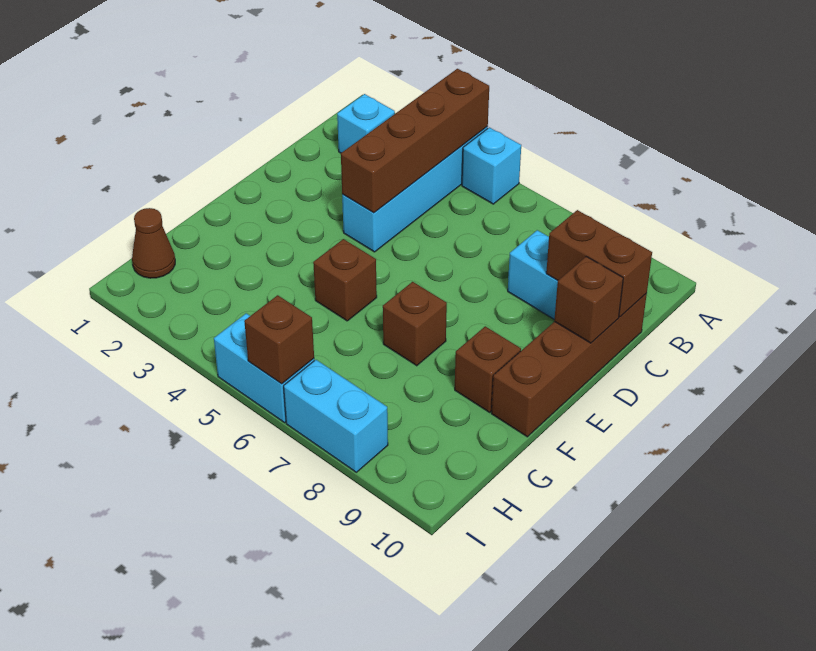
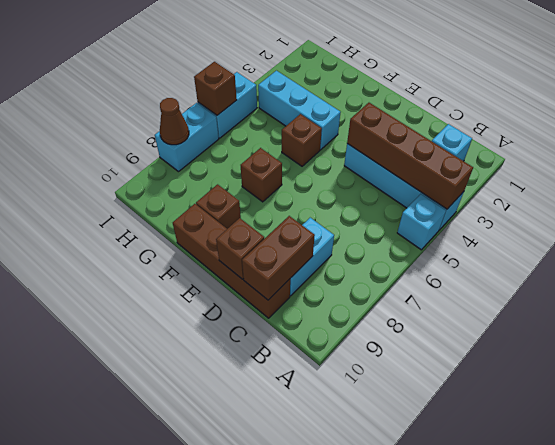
none -> cyan brick F4:H4 level 1
brown cone H1 level 1 -> brown cone I8 level 2

